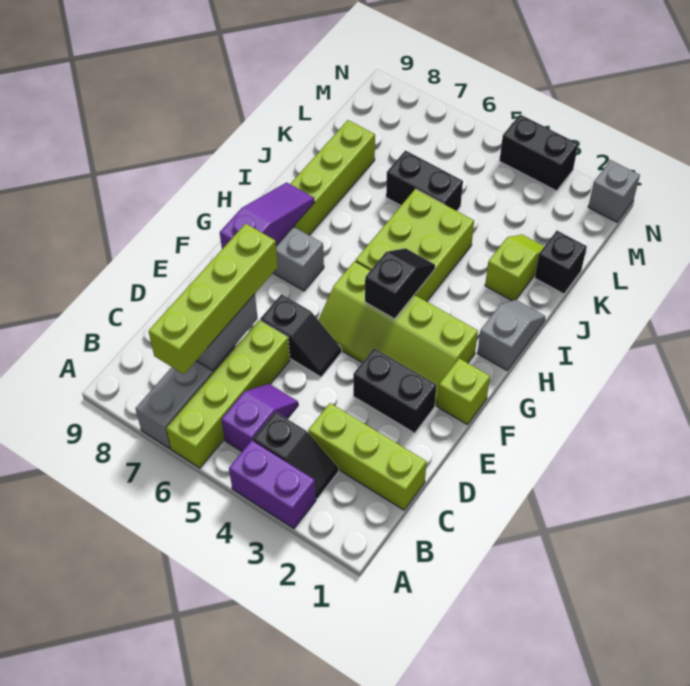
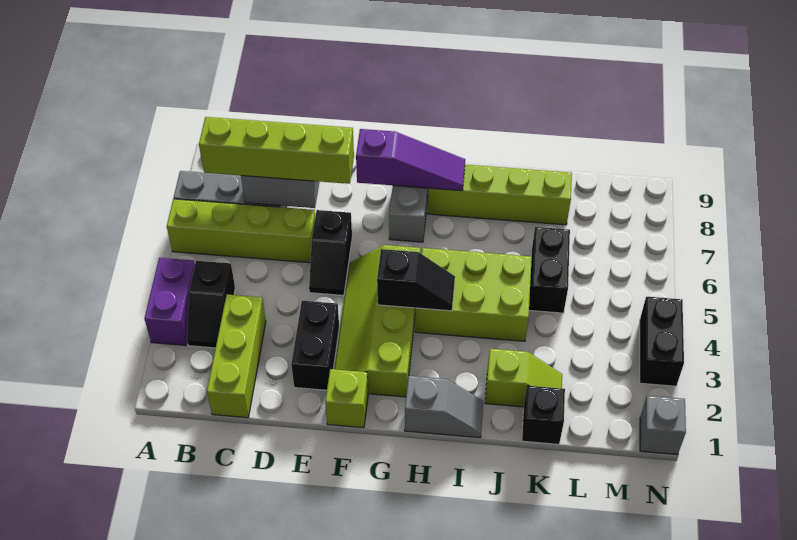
purple slope B5:C5 level 1 top B -> none

